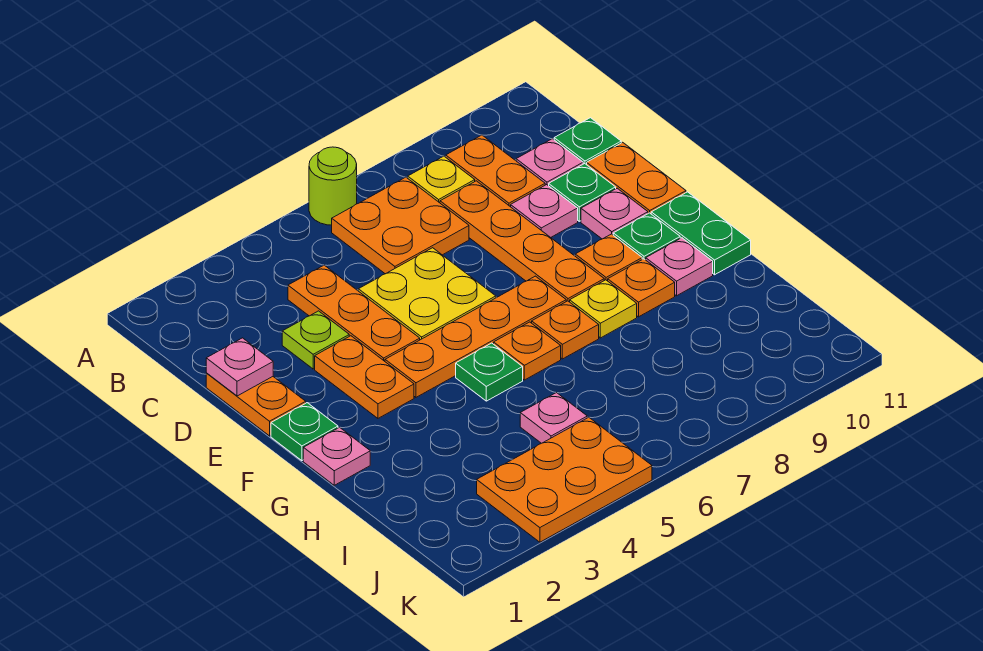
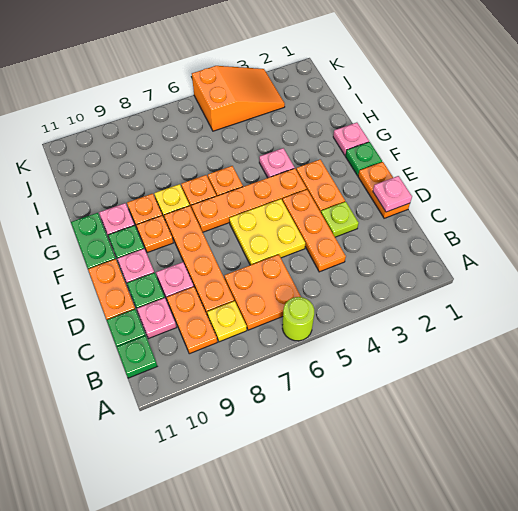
green plate G5 level 1 -> green plate B11 level 1
pink plate I5 level 1 -> pink plate G4 level 1
orange plate J3:K5 level 1 -> orange slope J3:K5 level 1 top 5

